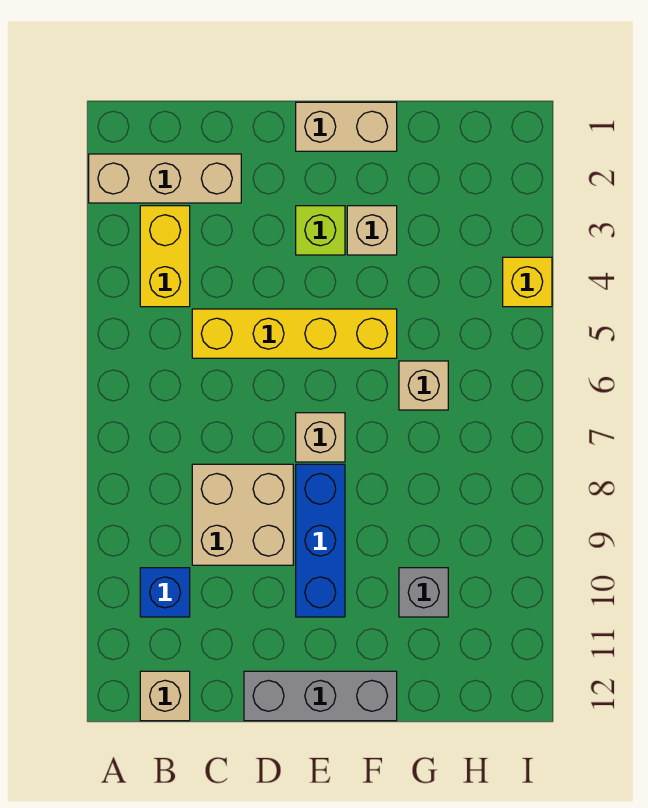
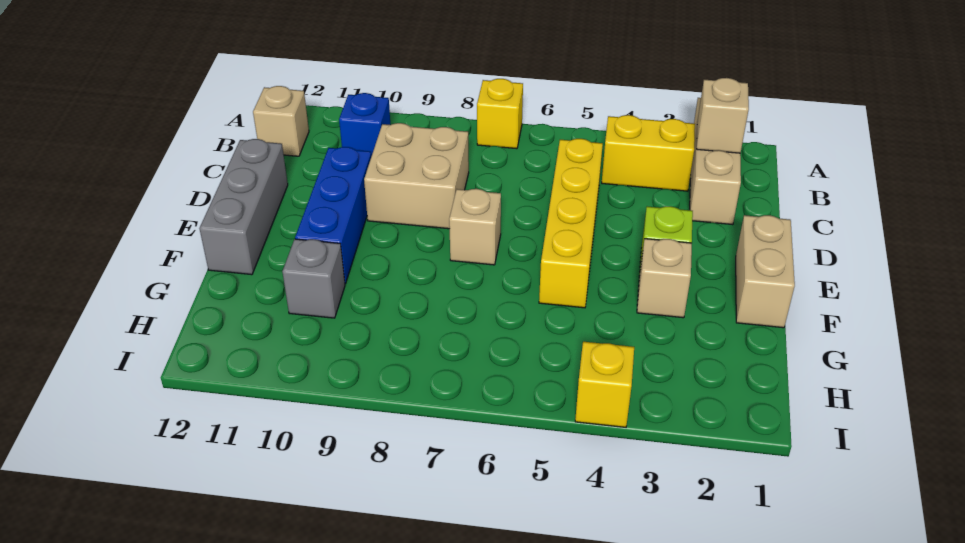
none -> yellow brick A7 level 1
blue brick E8:E10 level 1 -> blue brick D10:F10 level 1
tan brick G6 level 1 -> tan brick B2 level 2

